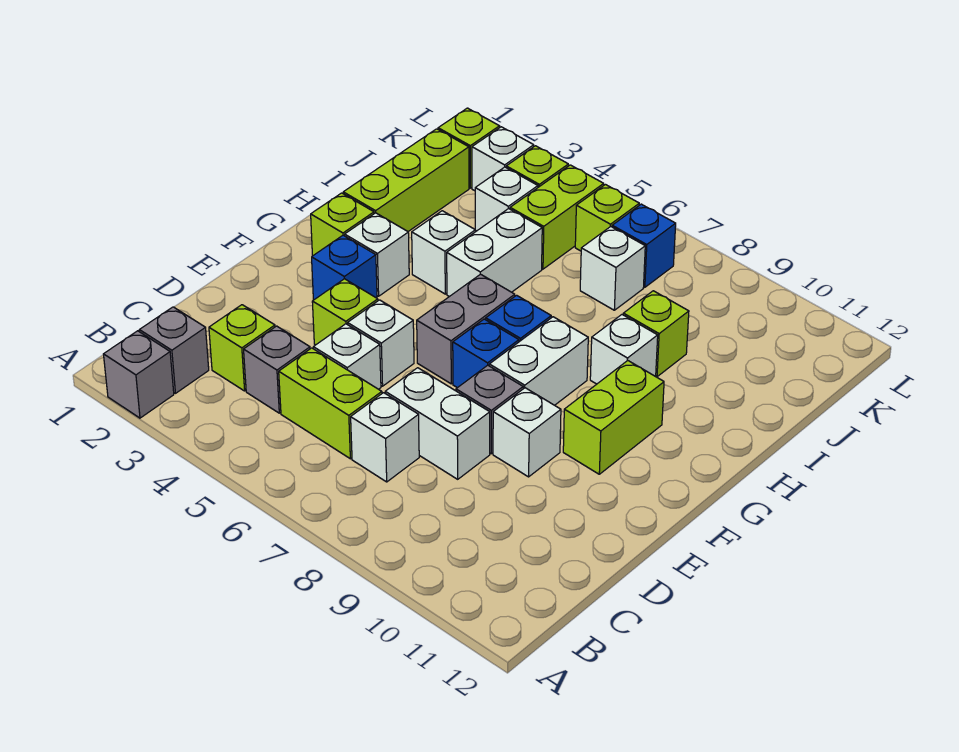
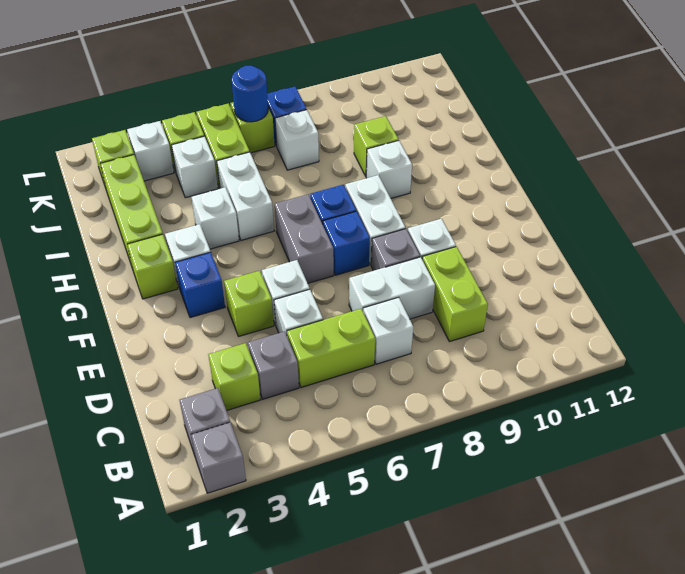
lime brick F10:G10 level 1 -> lime brick C9:D9 level 1
none -> blue round brick K6 level 2

